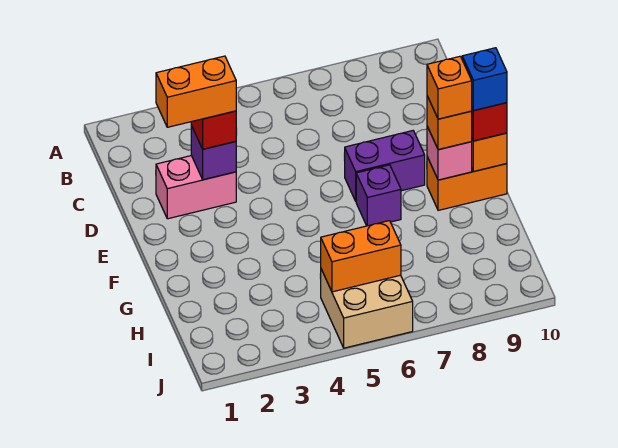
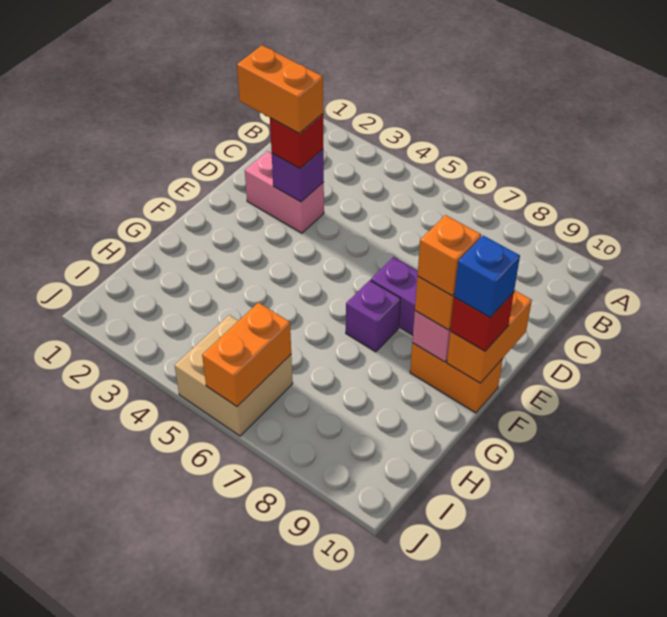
orange brick I5:I6 level 2 -> orange brick I6:J6 level 2

